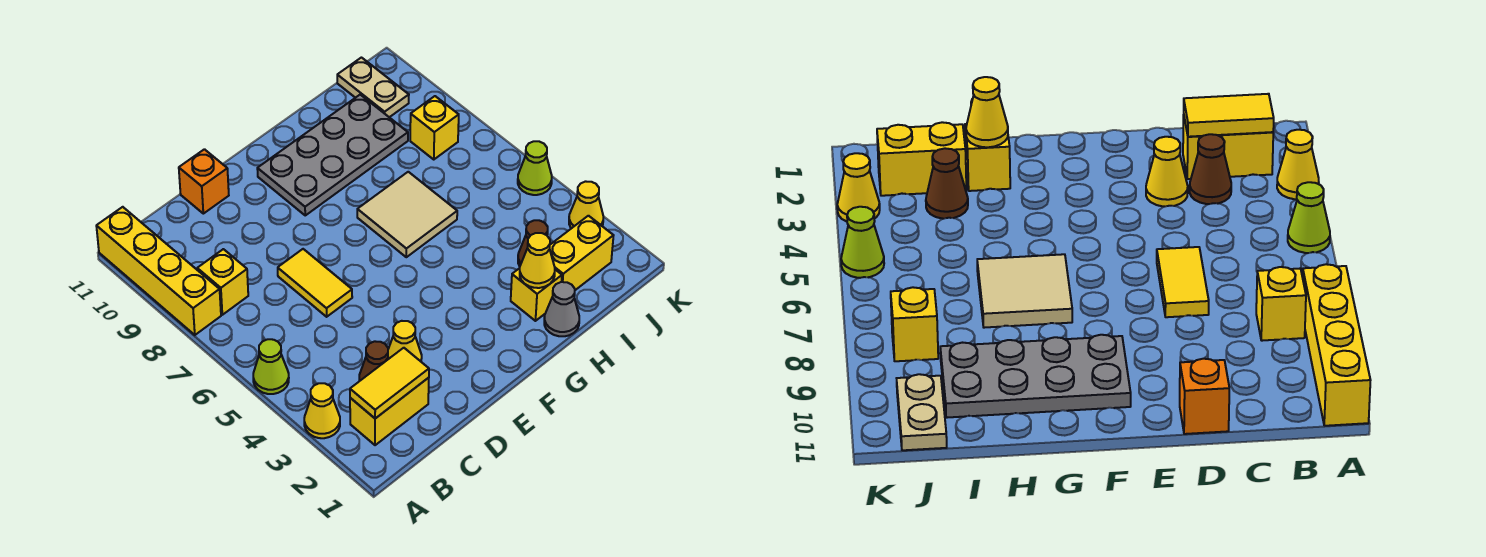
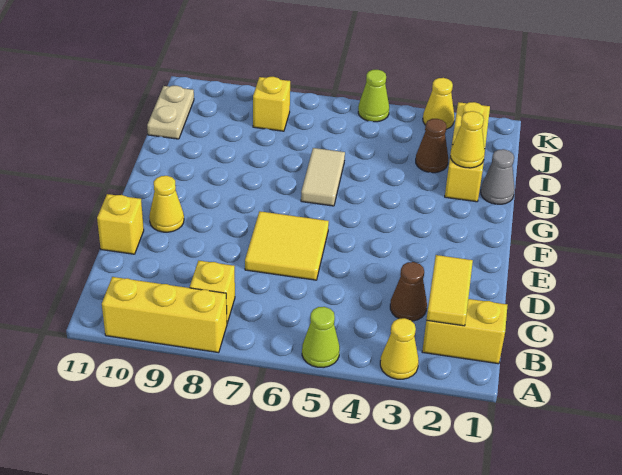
yellow brick A8:A11 level 1 -> yellow brick A8:A10 level 1
yellow brick B2:C2 level 1 -> yellow brick B1:B2 level 1
yellow cone D3 level 1 -> yellow cone E10 level 1
yellow tile D6:D7 level 1 -> yellow tile D6:E7 level 1
orange brick D11 level 1 -> yellow brick D11 level 1
grey plate F9:I10 level 1 -> none
tan tile G6:H7 level 1 -> tan tile G6:H6 level 1
tan plate J10:J11 level 1 -> tan plate I11:J11 level 1

